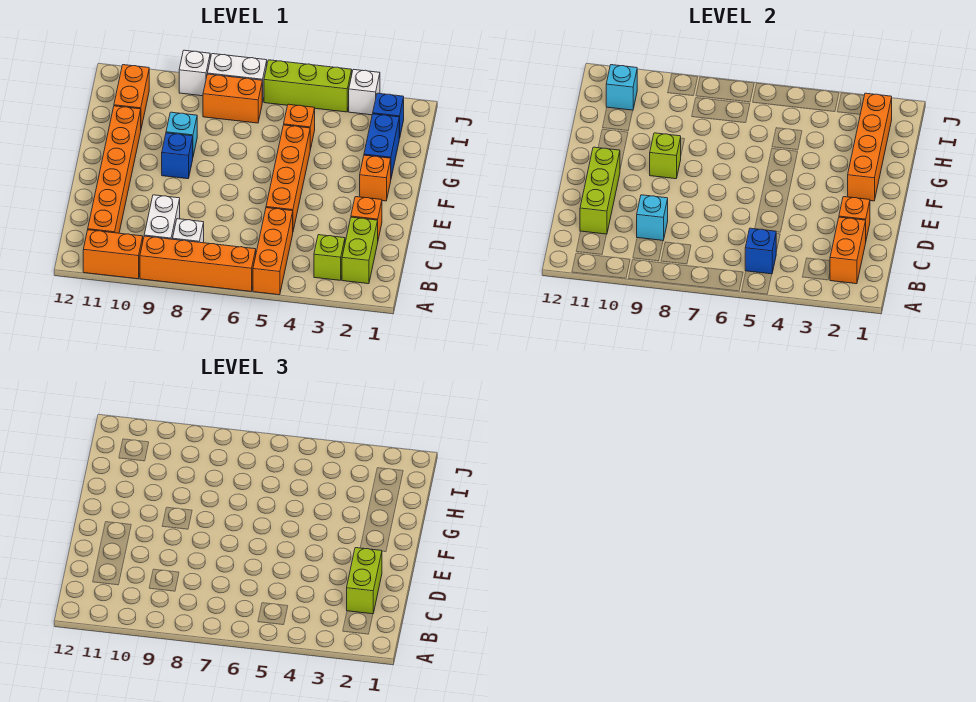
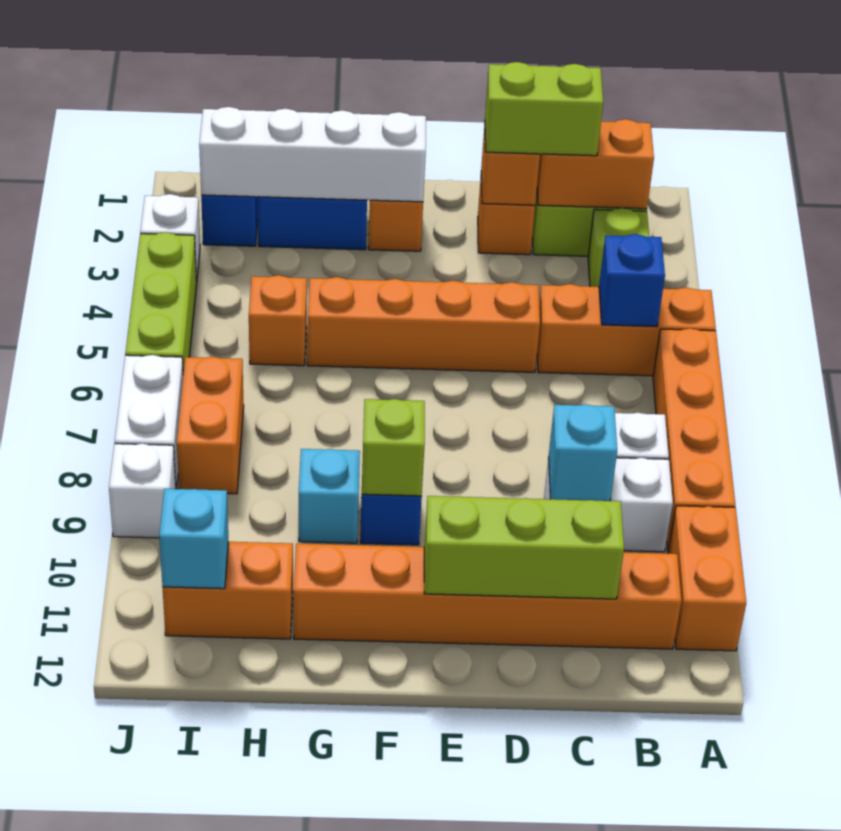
orange brick F2:I2 level 2 -> white brick F2:I2 level 2

